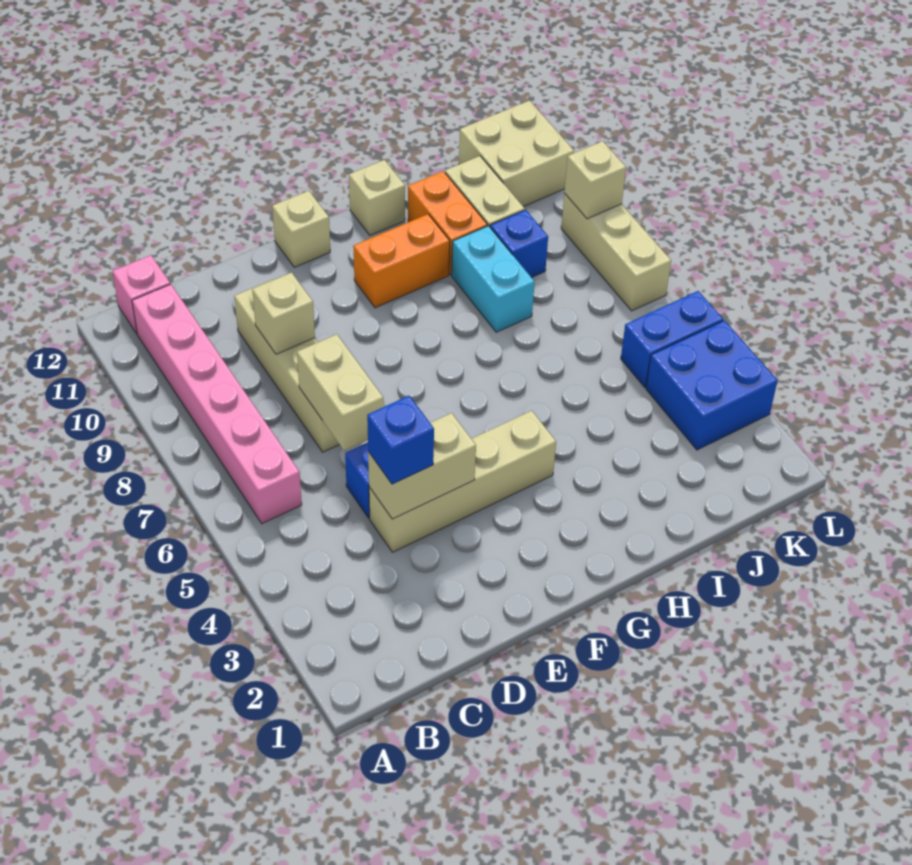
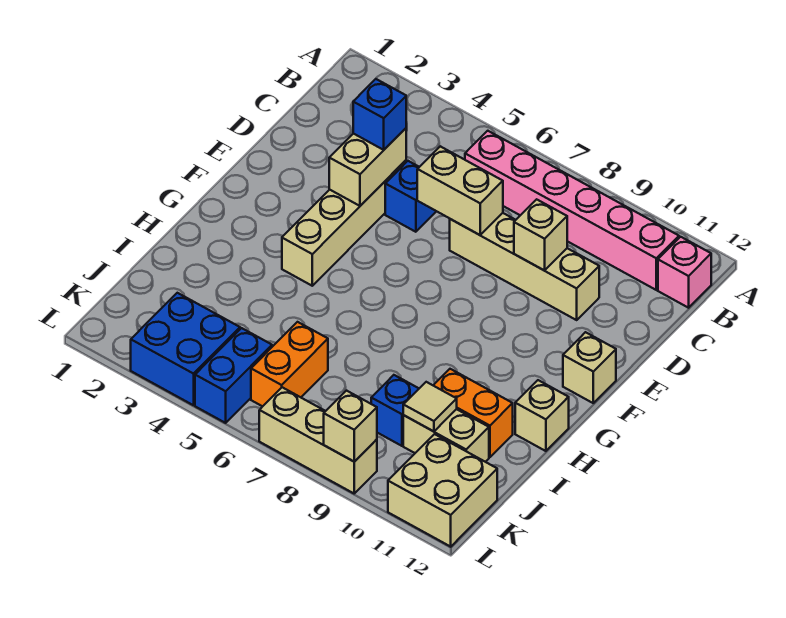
orange brick G10:H10 level 1 -> orange brick J6:K6 level 1
cyan brick I8:I9 level 1 -> none
none -> tan tile J10 level 2

